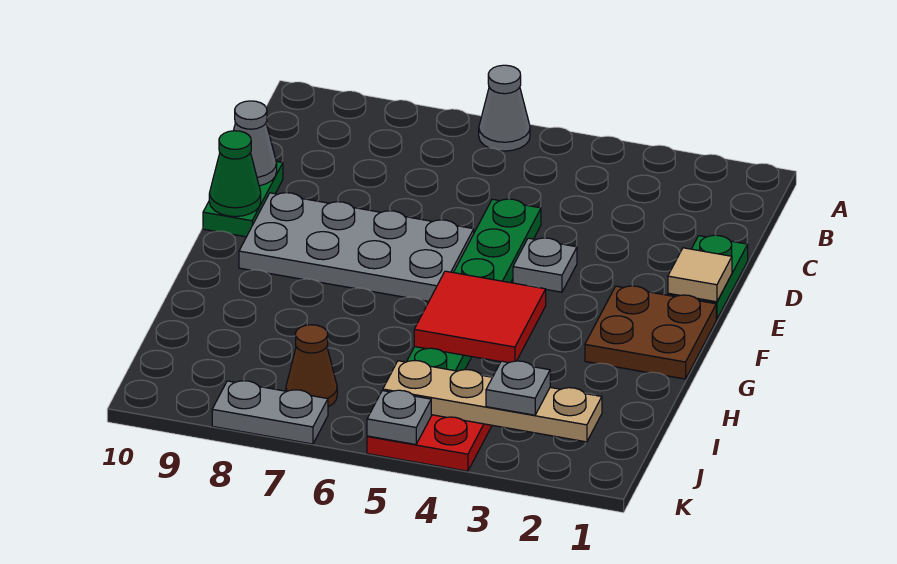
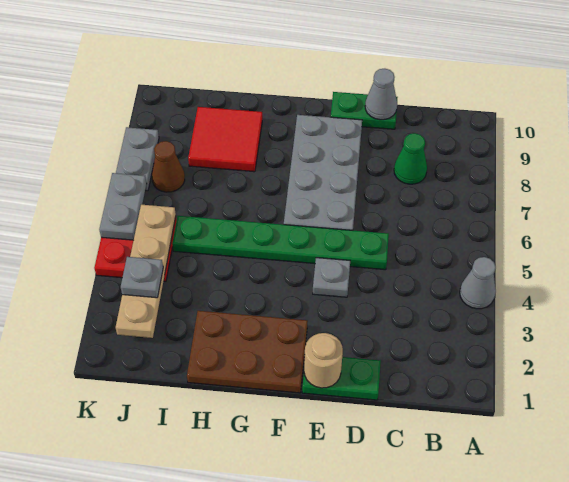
grey cone A6 level 1 -> grey cone A4 level 1
tan tile E1 level 2 -> tan round brick E1 level 2
green cone E10 level 2 -> green cone C8 level 1
brown plate F1:G2 level 1 -> brown plate F1:H2 level 1
red tile G4:H5 level 2 -> red tile H8:I9 level 1
grey plate K5 level 2 -> grey plate K5:K6 level 2

